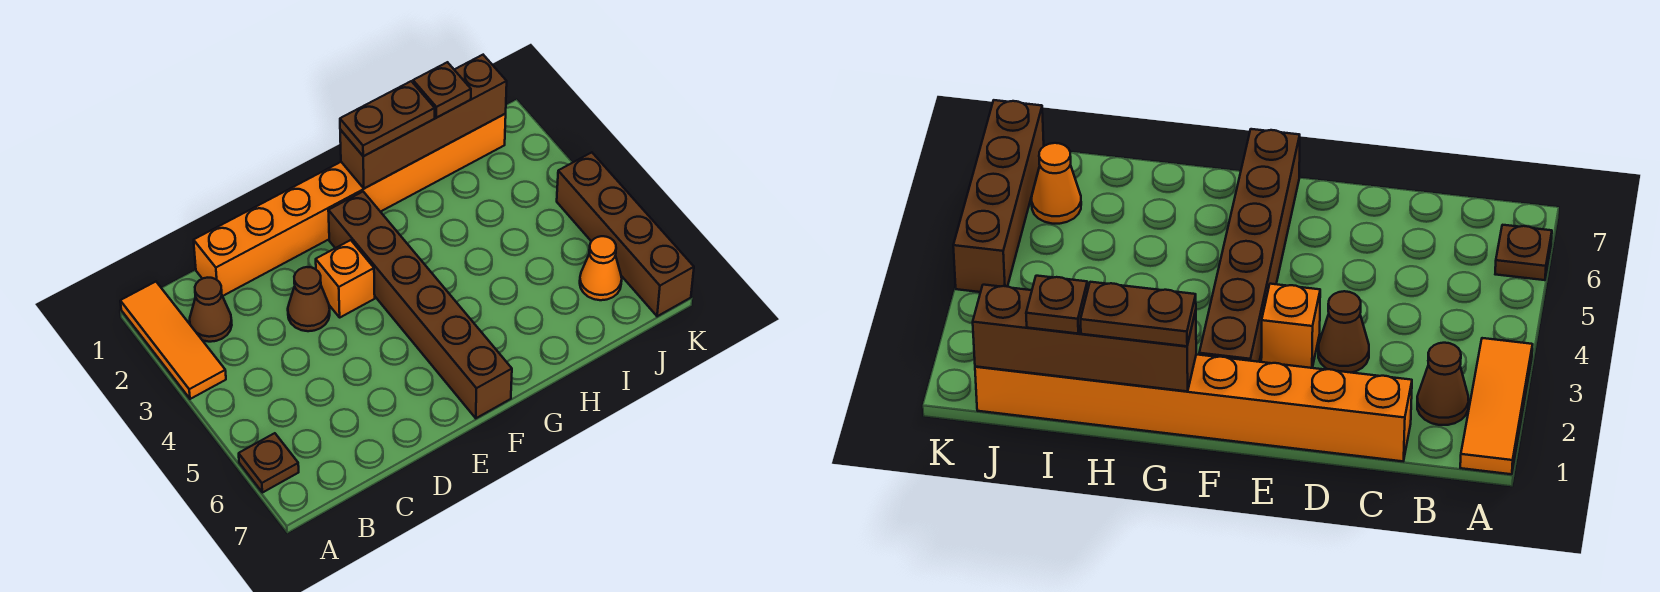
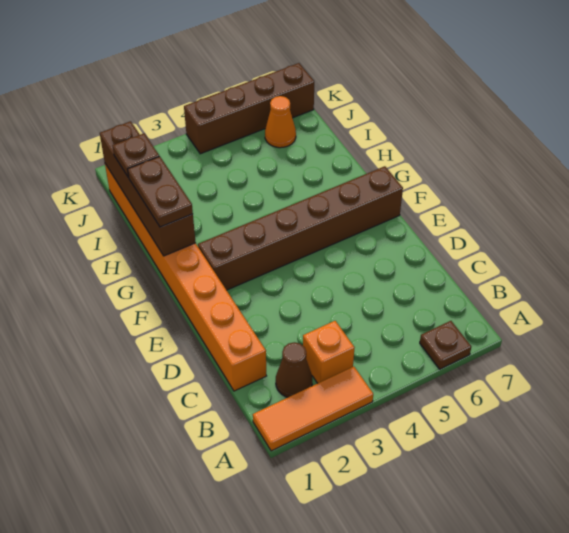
brown cone D3 level 1 -> none
orange brick E3 level 1 -> orange brick B3 level 1

